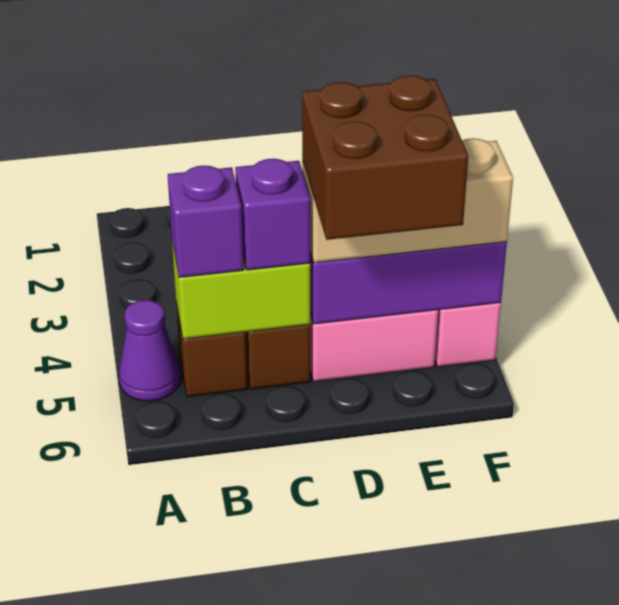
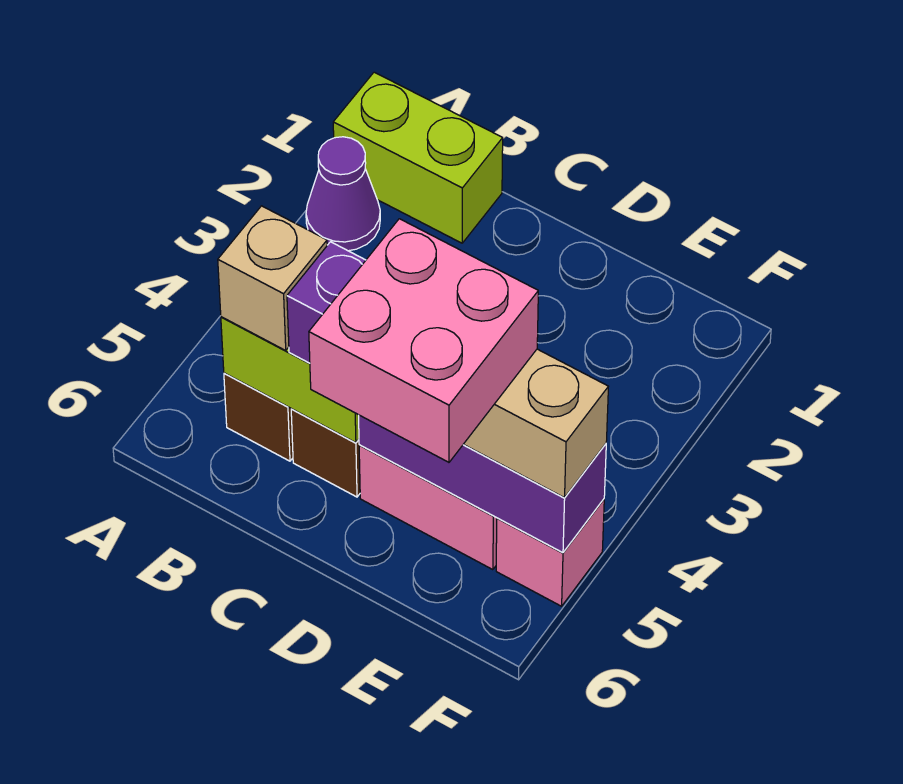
none -> lime brick A1:B1 level 1
purple cone A5 level 1 -> purple cone A2 level 1
purple brick B5 level 3 -> tan brick B5 level 3
brown brick D5:E6 level 4 -> pink brick D5:E6 level 4

